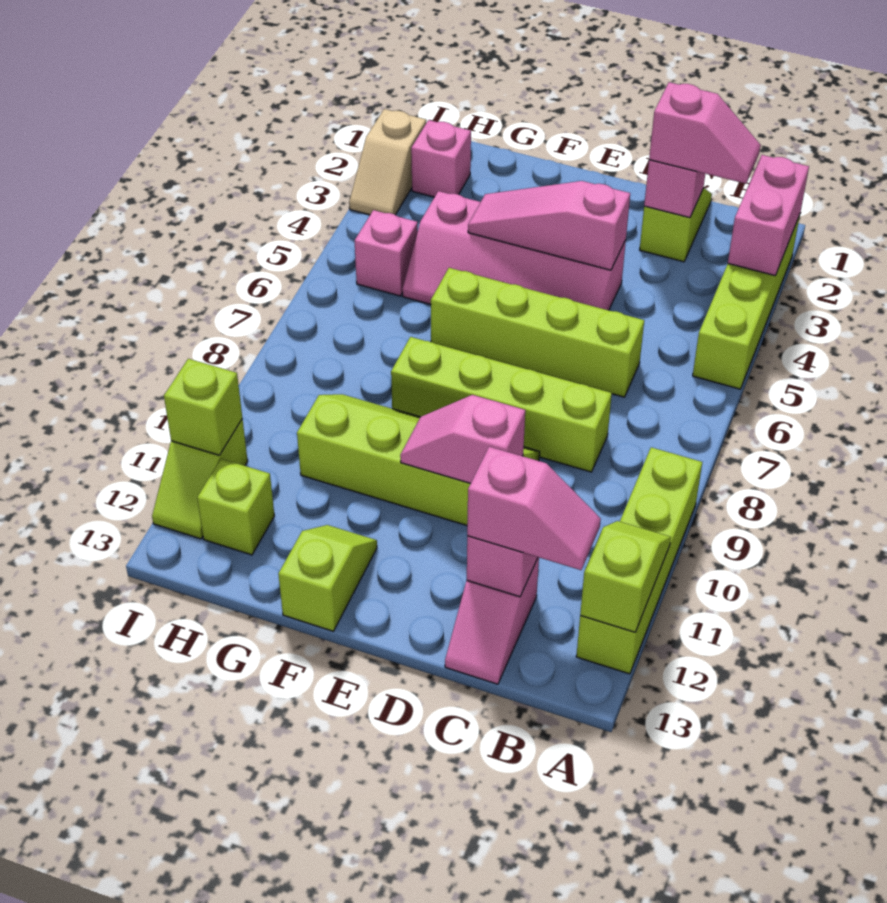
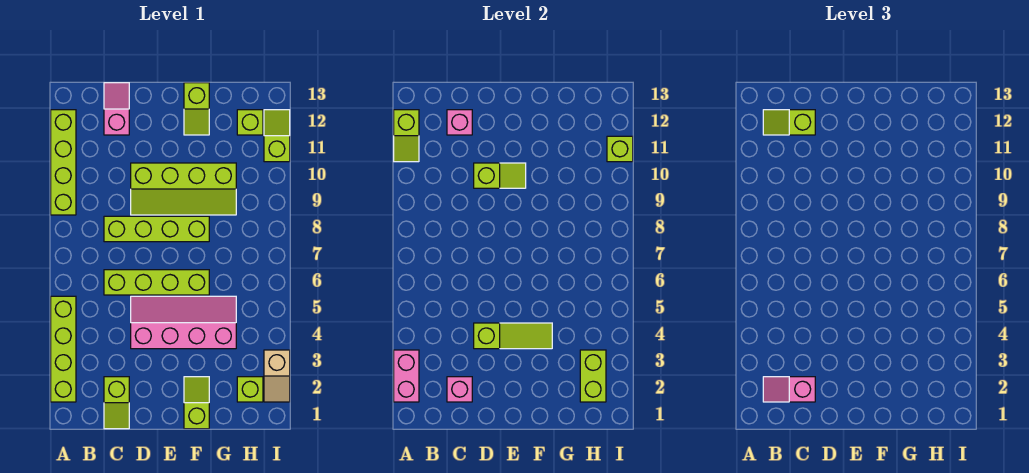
pink slope B12:C12 level 3 top C -> lime slope B12:C12 level 3 top C
pink slope D4:F4 level 2 top D -> lime slope D4:F4 level 2 top D
pink slope D10:E10 level 2 top D -> lime slope D10:E10 level 2 top D
none -> lime slope F1:F2 level 1 top 1
pink brick H2 level 1 -> lime brick H2 level 1
none -> lime brick H2:H3 level 2
pink brick H5 level 1 -> none
tan slope I2:I3 level 1 top 2 -> tan slope I2:I3 level 1 top 3

